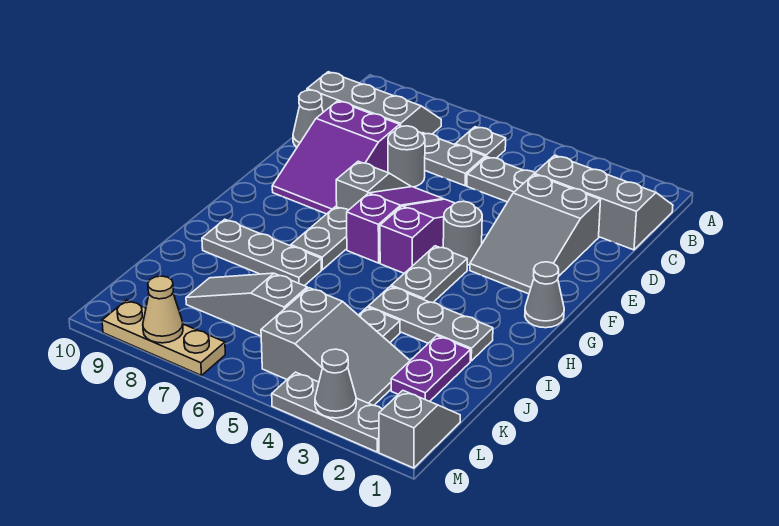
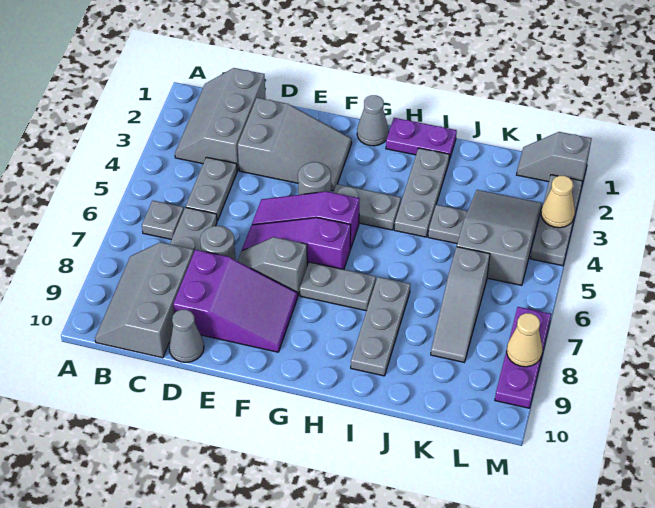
purple plate J2:K2 level 1 -> purple plate H1:I1 level 1
grey cone M3 level 2 -> tan cone M3 level 2
tan plate M7:M9 level 1 -> purple plate M7:M9 level 1

